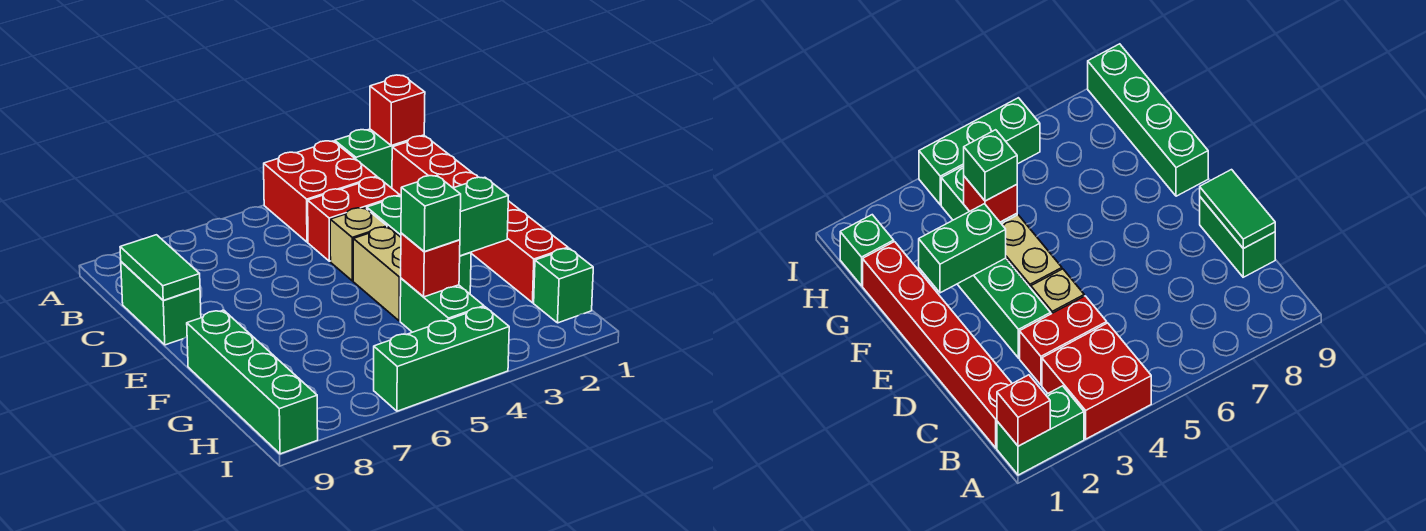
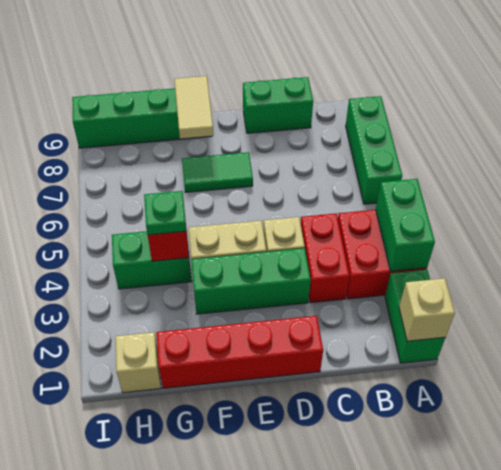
red brick A1 level 2 -> tan brick A1 level 2
red brick B1:G1 level 1 -> red brick D1:G1 level 1
green tile C9:D9 level 2 -> green tile E7:F7 level 1
green brick F2:F3 level 2 -> green brick A3:A4 level 2
none -> tan tile F8:F9 level 2
green brick G4 level 3 -> green plate G4 level 3
green brick H1 level 1 -> tan brick H1 level 1
green brick I4:I6 level 1 -> green brick A6:A8 level 1

